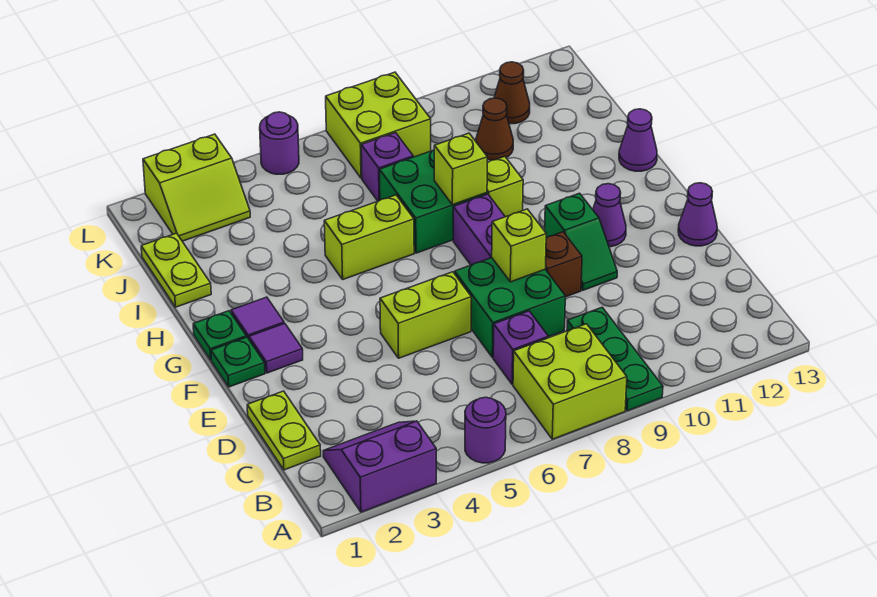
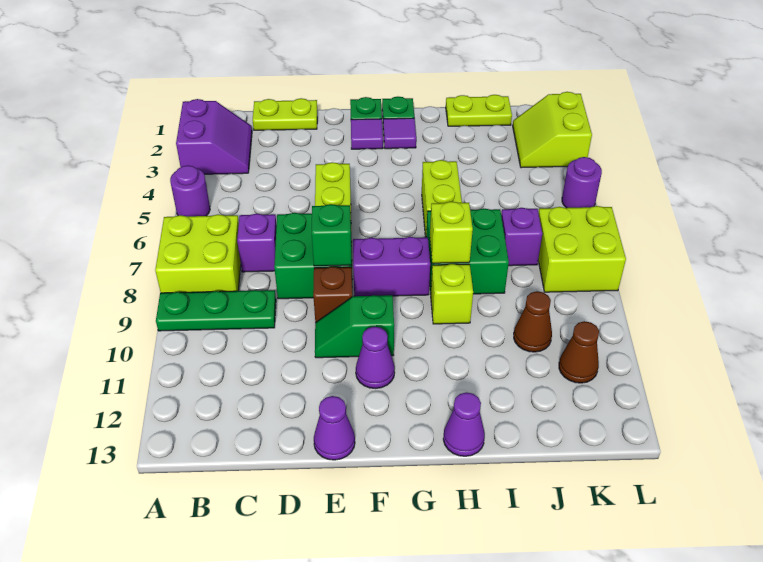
lime brick E8 level 2 -> green brick E8 level 2

